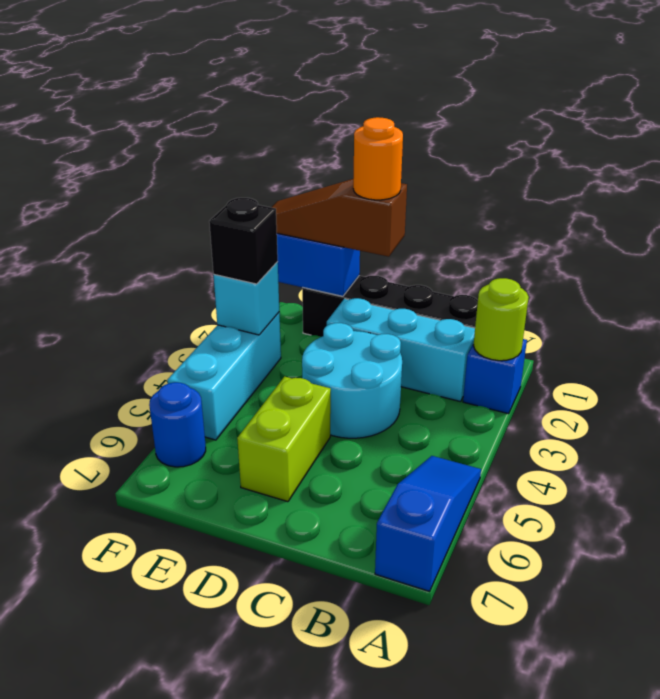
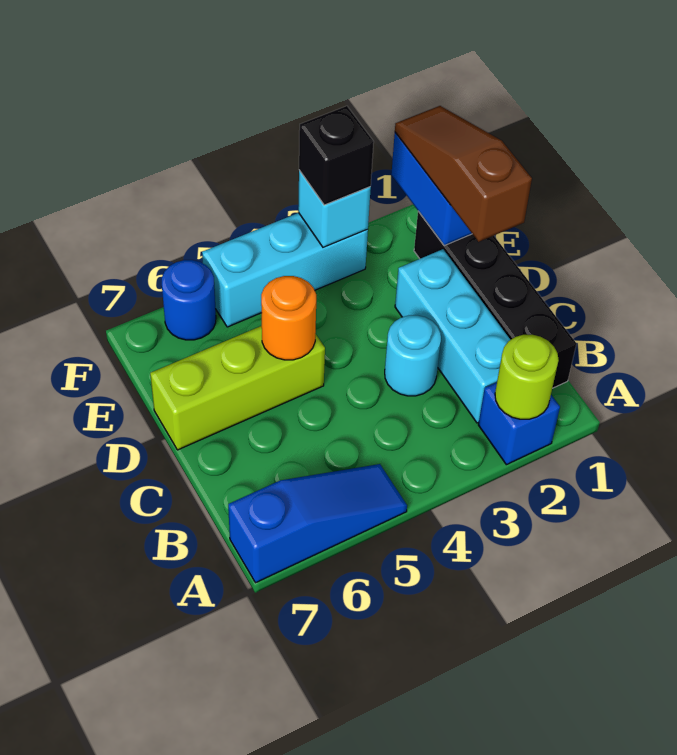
cyan round brick C3:D4 level 1 -> cyan round brick C3 level 1
orange round brick D1 level 4 -> orange round brick D5 level 2
lime brick D5:D6 level 1 -> lime brick D5:D7 level 1

